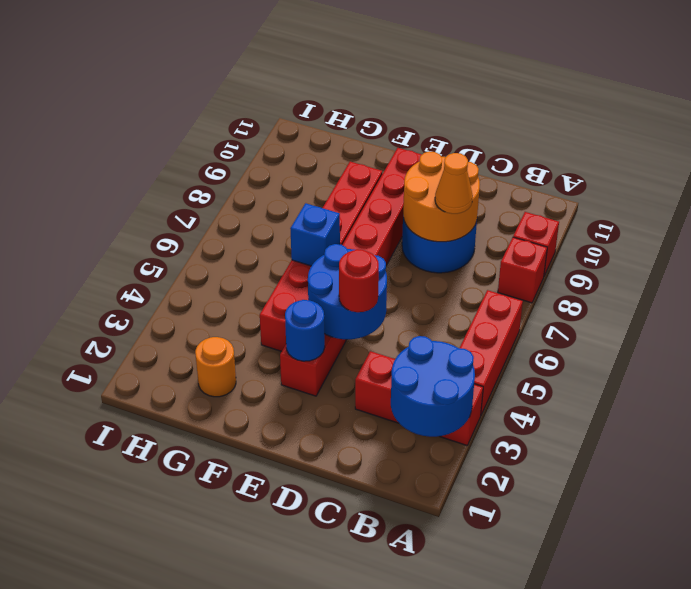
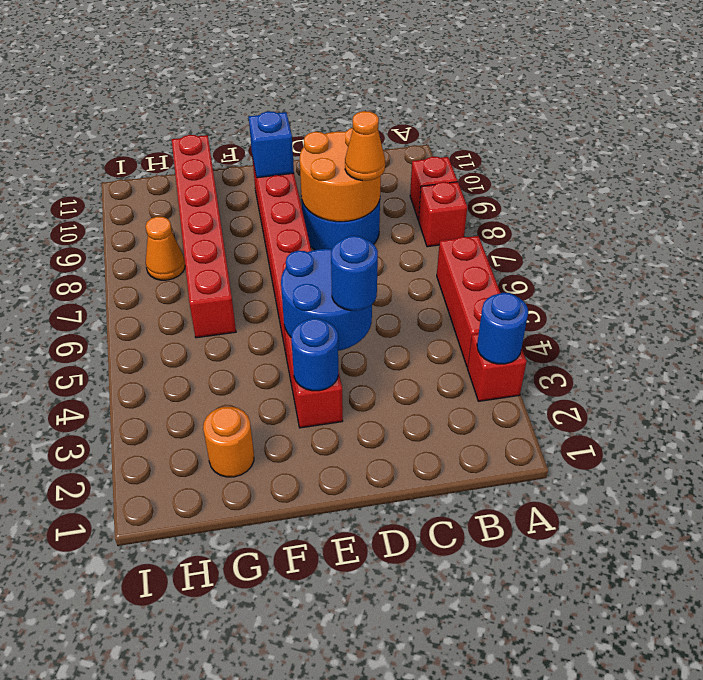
blue round brick A2:B3 level 2 -> blue round brick A3 level 2
red brick A3:C3 level 1 -> red brick A3 level 1
red round brick D4 level 3 -> blue round brick D4 level 3
red brick F4:F9 level 1 -> red brick G6:G11 level 1
blue brick F6 level 2 -> blue brick E10 level 2
none -> orange cone H8 level 1

